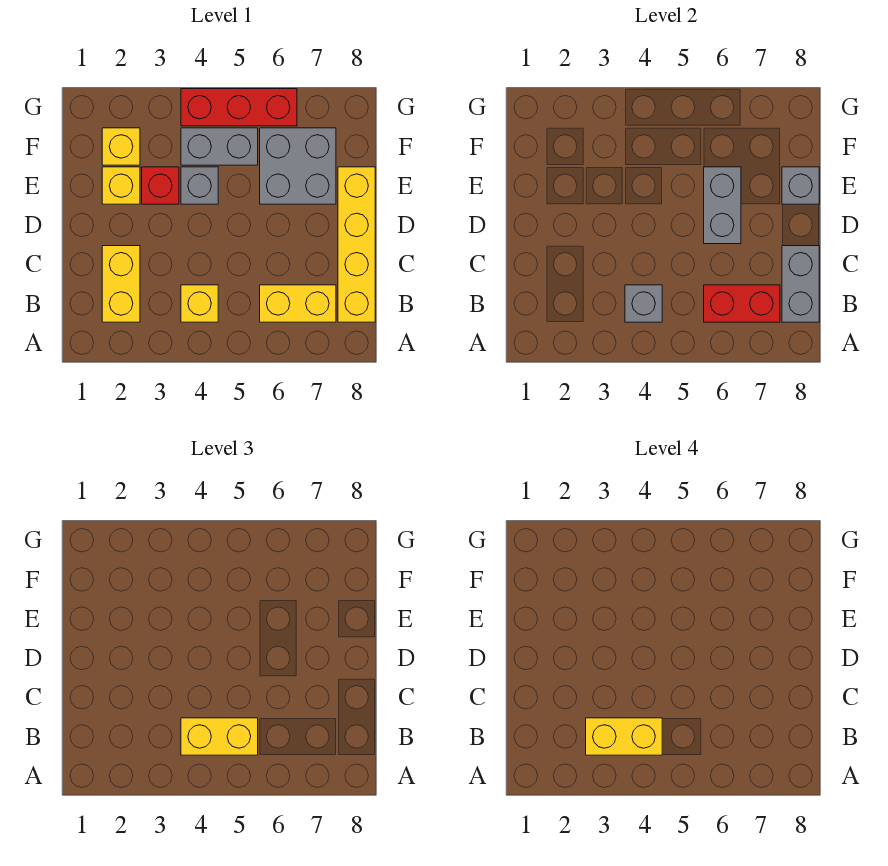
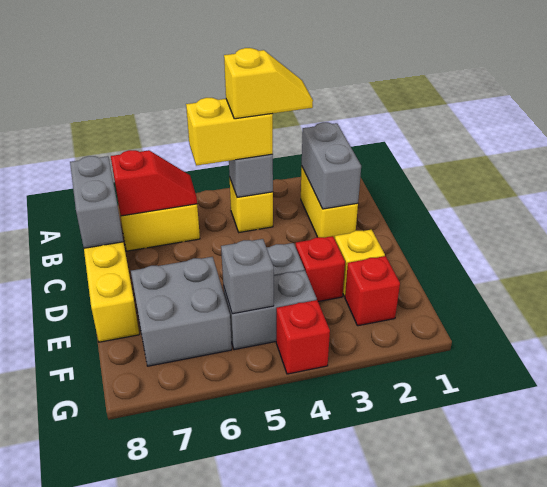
yellow brick B3:B4 level 4 -> yellow slope B3:B4 level 4 top 4
red brick B6:B7 level 2 -> red slope B6:B7 level 2 top 7
grey brick D6:E6 level 2 -> grey brick B2:C2 level 2
grey brick E8 level 2 -> grey brick F5 level 2
yellow brick F2 level 1 -> red brick F2 level 1
red brick G4:G6 level 1 -> red brick G4 level 1

